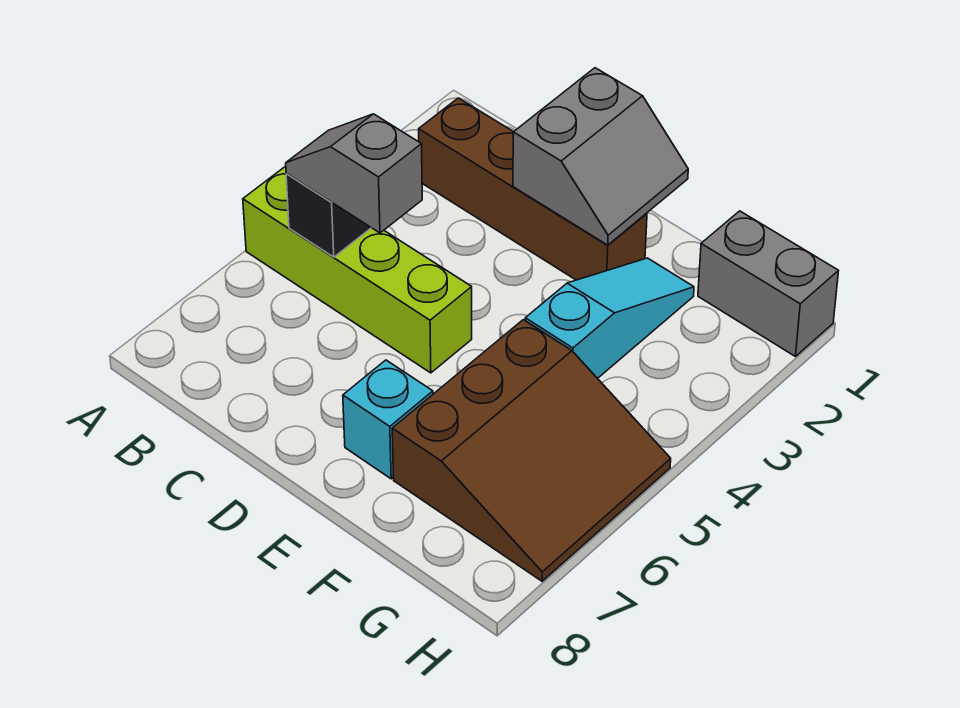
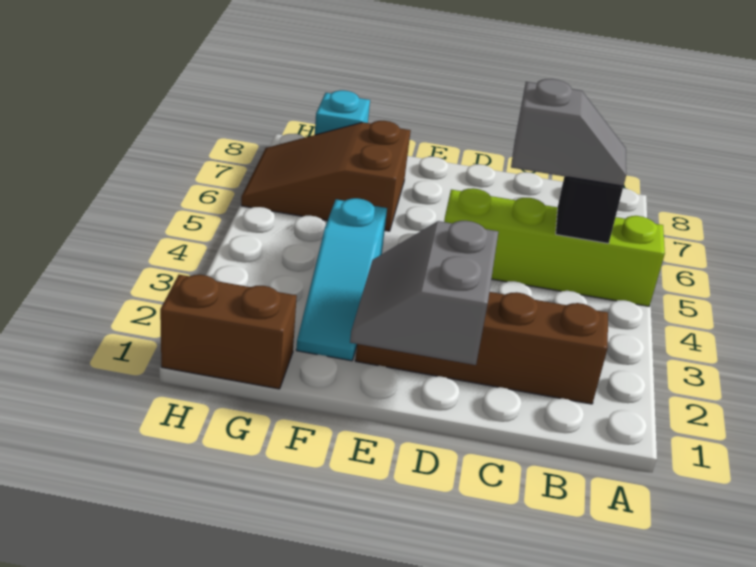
cyan brick E7 level 1 -> cyan brick G8 level 1
brown slope F5:H7 level 1 top F -> brown slope F6:H7 level 1 top F
grey brick G1:H1 level 1 -> brown brick G1:H1 level 1

